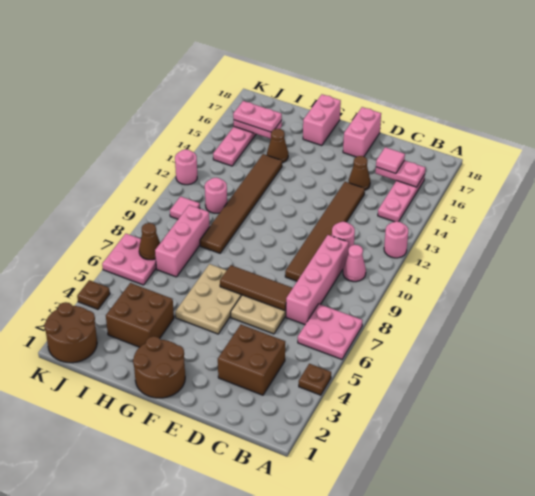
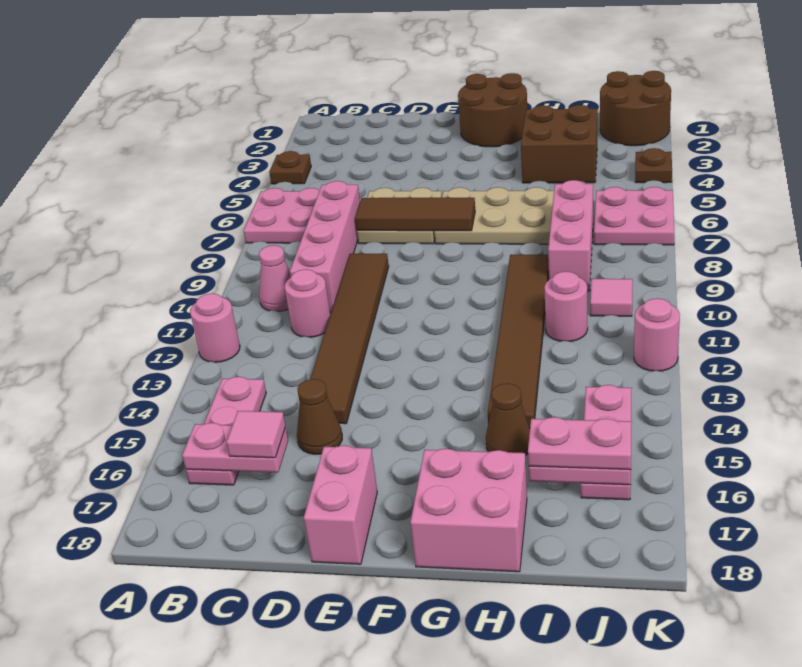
brown brick C3:D4 level 1 -> none
tan plate F5:G7 level 1 -> tan plate F6:H7 level 1
pink brick G17:G18 level 1 -> pink brick G17:H18 level 1
brown cone J7 level 2 -> none

